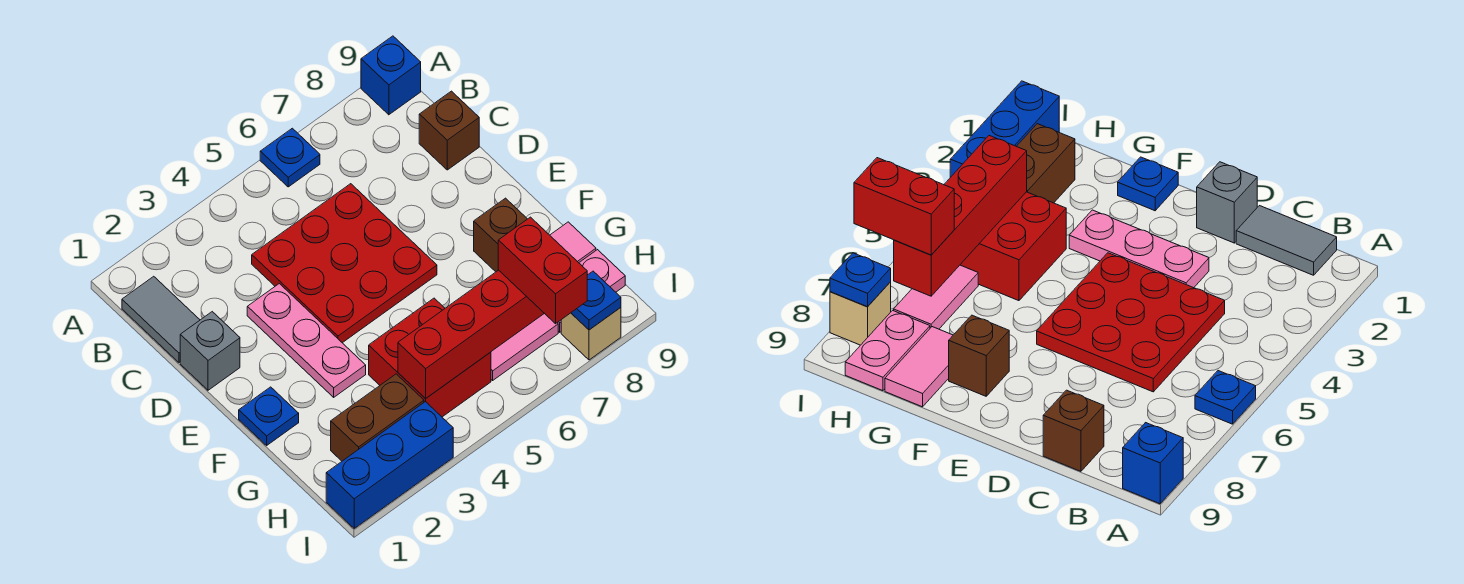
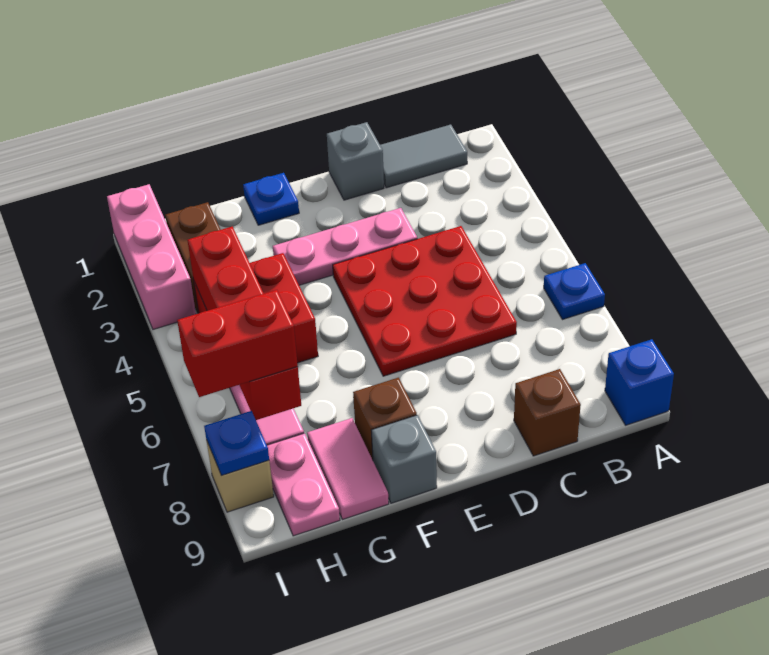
none -> grey brick F9 level 1
blue brick I1:I3 level 1 -> pink brick I1:I3 level 1

